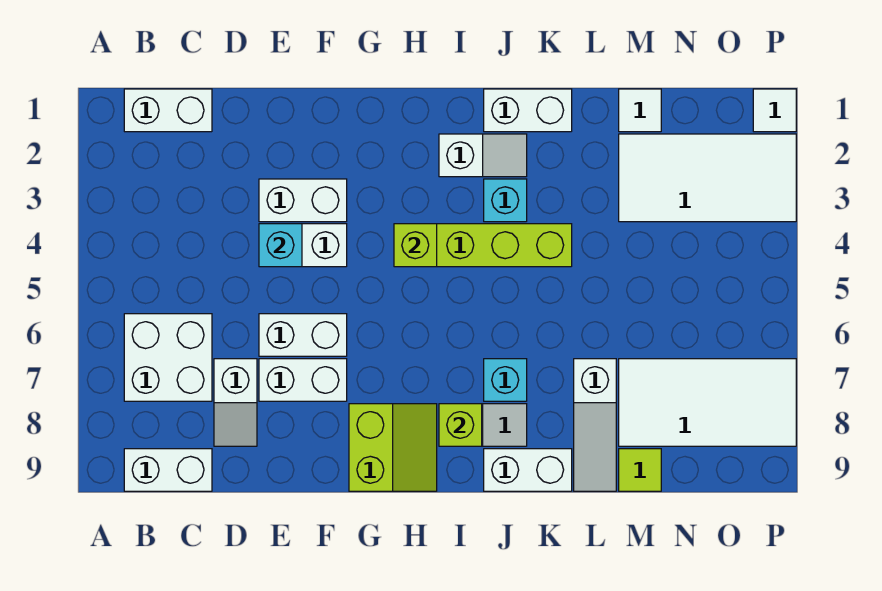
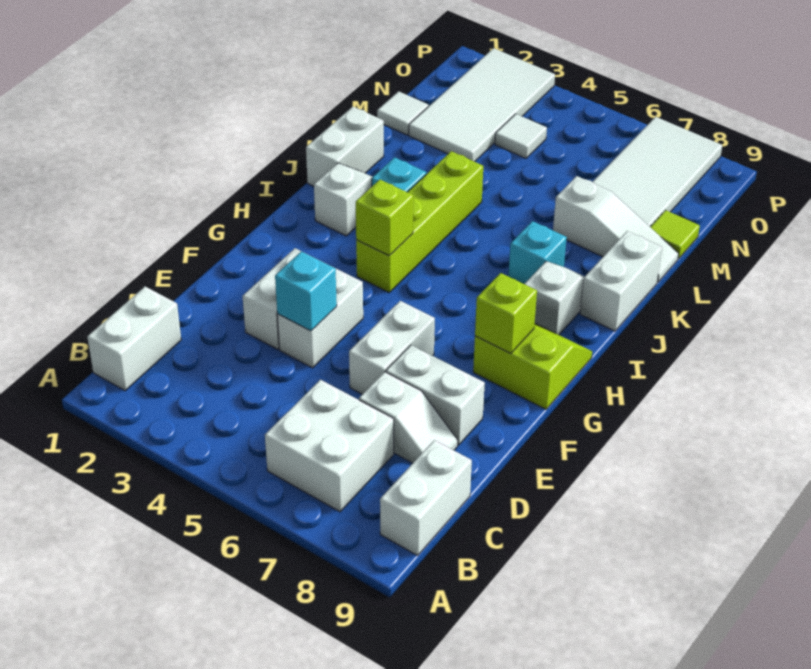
white brick E7:F7 level 1 -> white brick E7:E8 level 1
lime brick I8 level 2 -> lime brick G8 level 2
white tile P1 level 1 -> white tile N4 level 1

